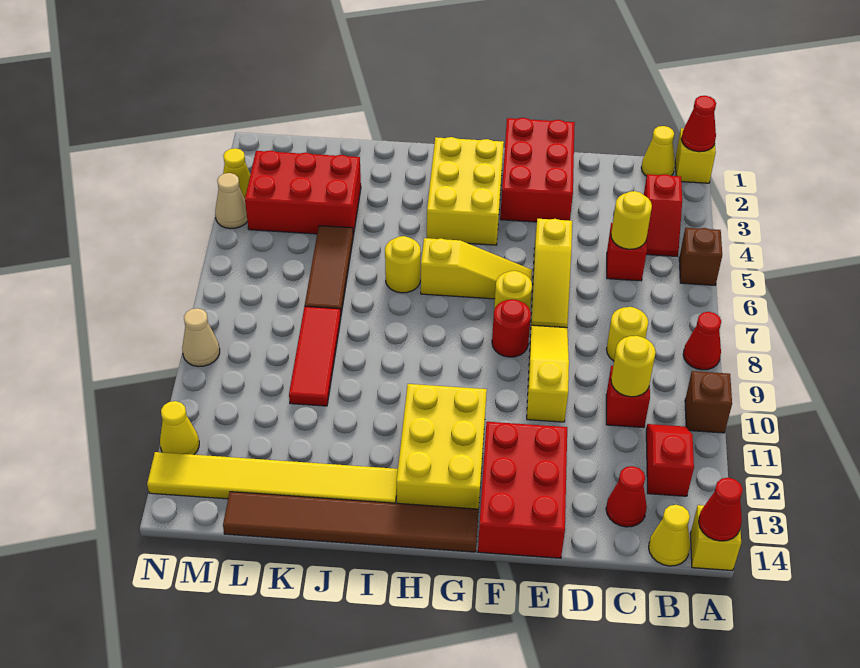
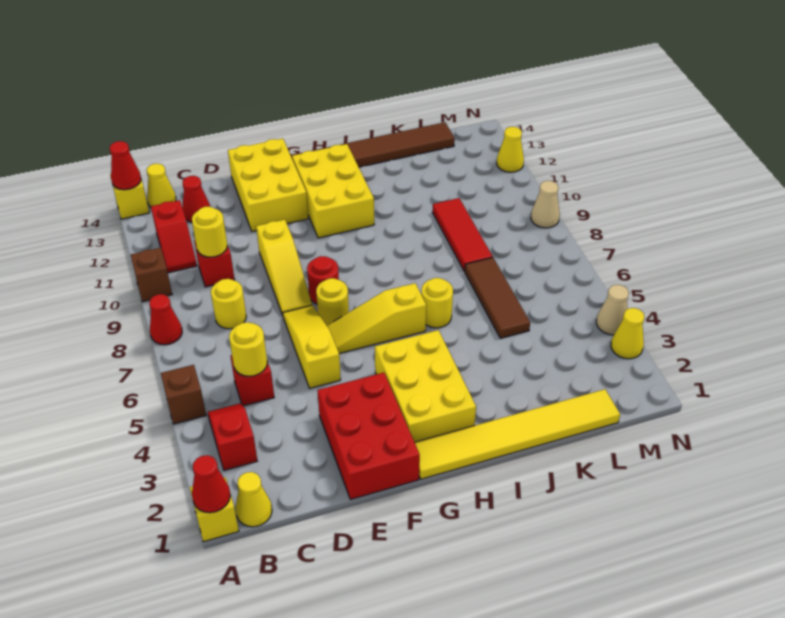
red brick E12:F14 level 1 -> yellow brick E12:F14 level 1
yellow tile I13:N13 level 1 -> yellow tile G1:L1 level 1
red brick K3:M4 level 1 -> none

